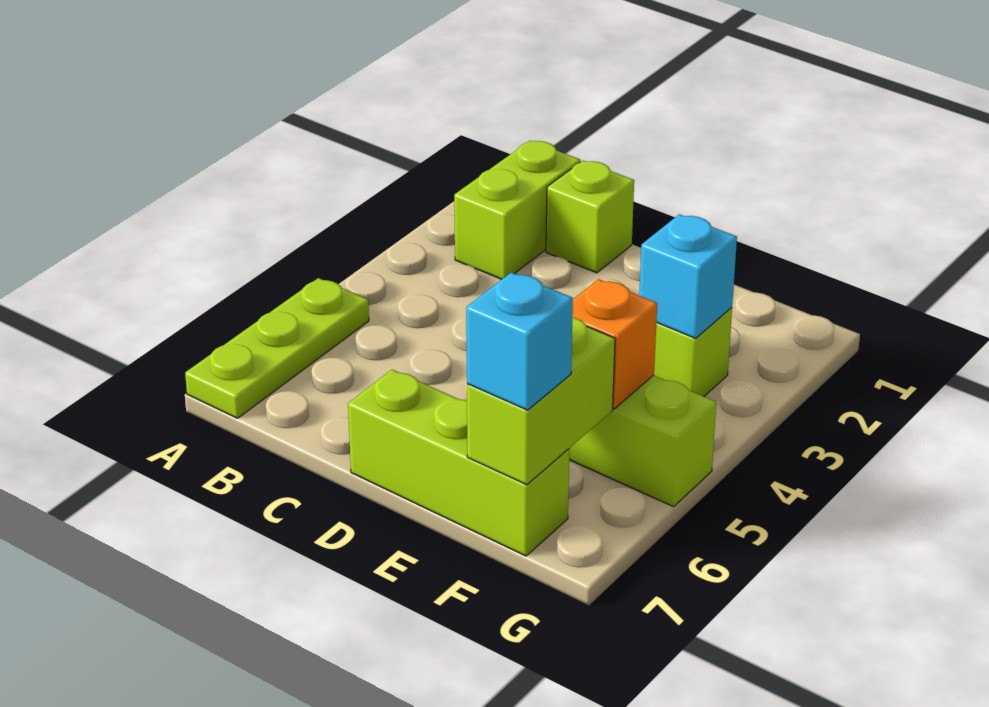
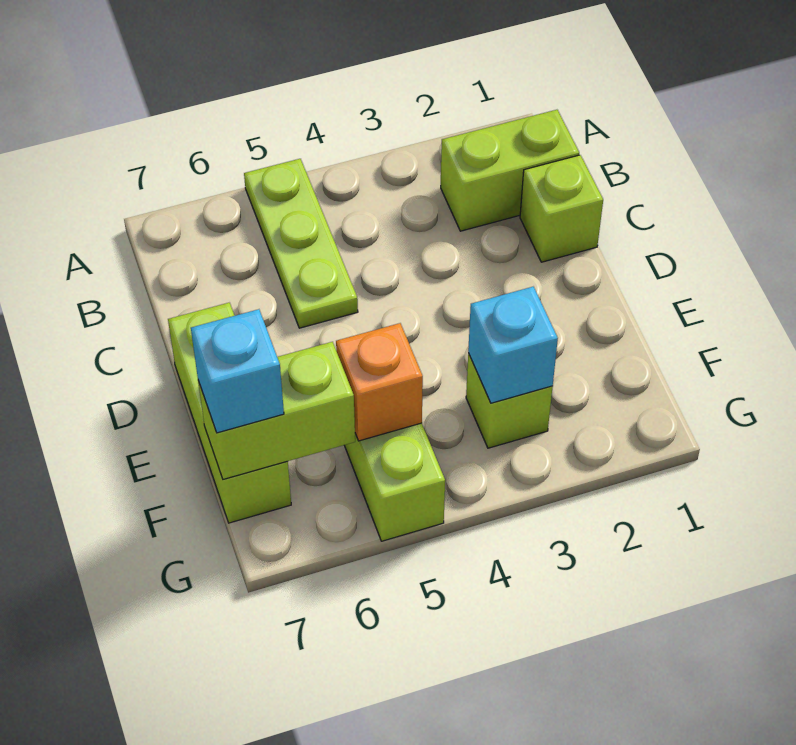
lime plate A5:A7 level 1 -> lime plate A5:C5 level 1

